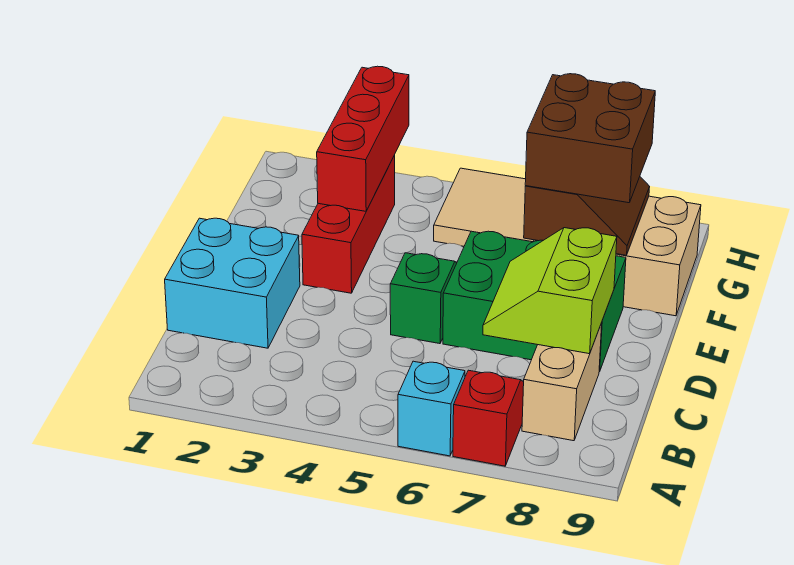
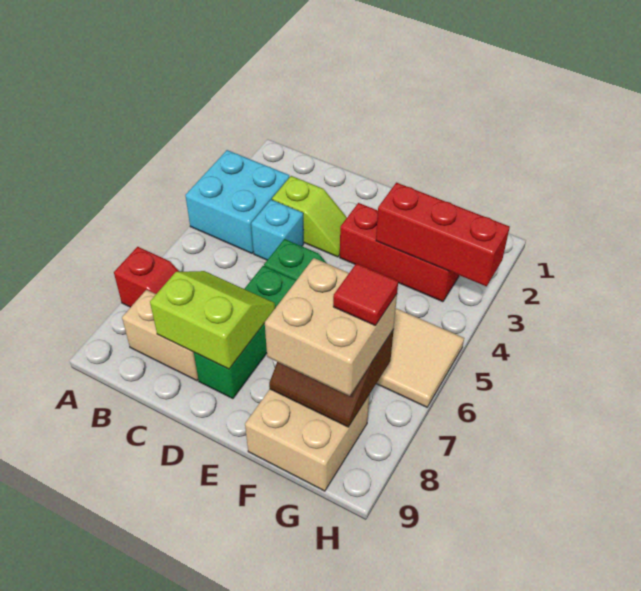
cyan brick A6 level 1 -> cyan brick C4 level 1
cyan brick C1:D2 level 1 -> cyan brick A3:B4 level 1
none -> lime slope C3:D3 level 1 top C
green brick D6:E8 level 1 -> green brick D6:D8 level 1
brown brick F7:G8 level 3 -> tan brick F7:G8 level 3
none -> red tile G7 level 4

